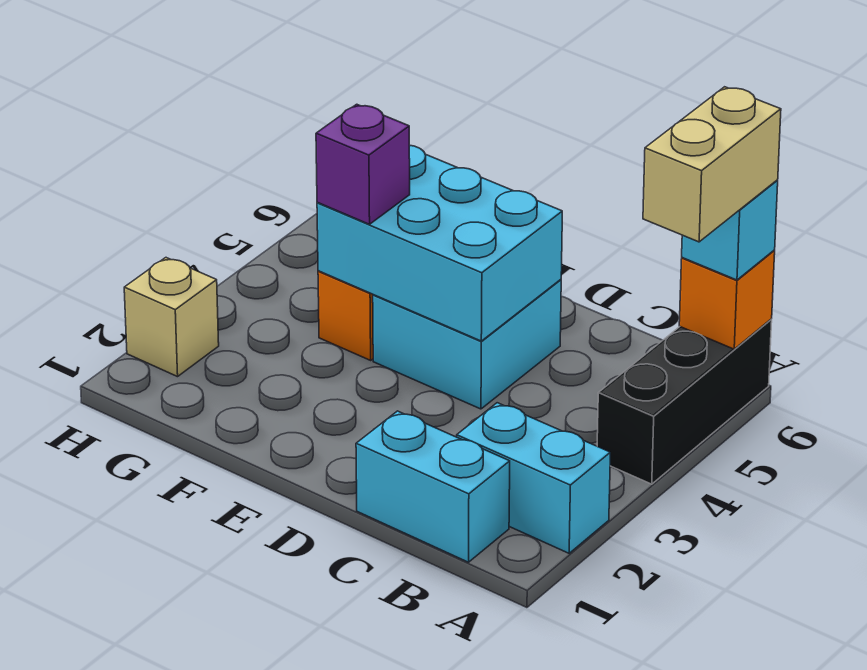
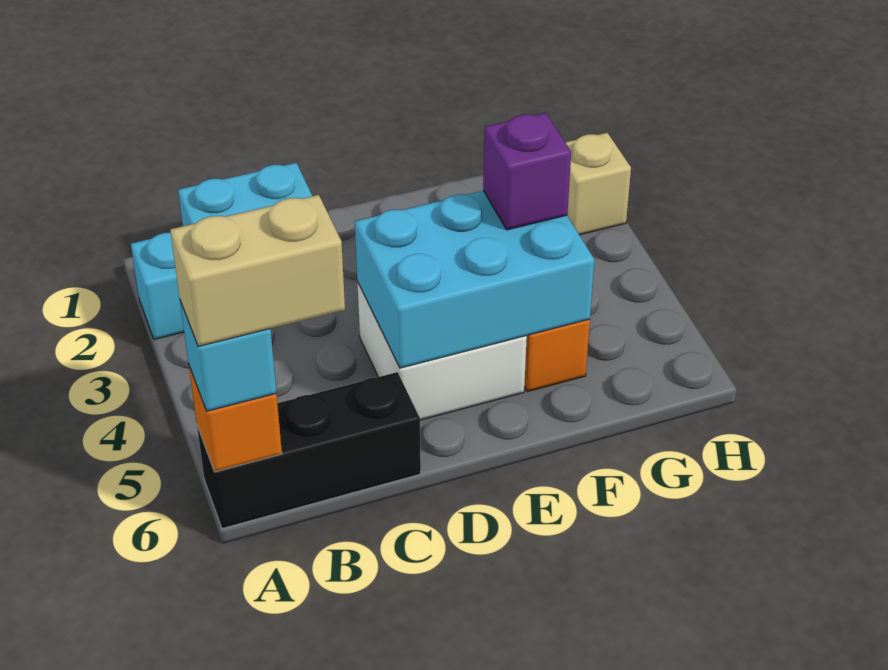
black brick A4:A6 level 1 -> black brick A6:C6 level 1
tan brick A5:A6 level 4 -> tan brick A6:B6 level 4
cyan brick D4:E5 level 1 -> white brick D4:E5 level 1

